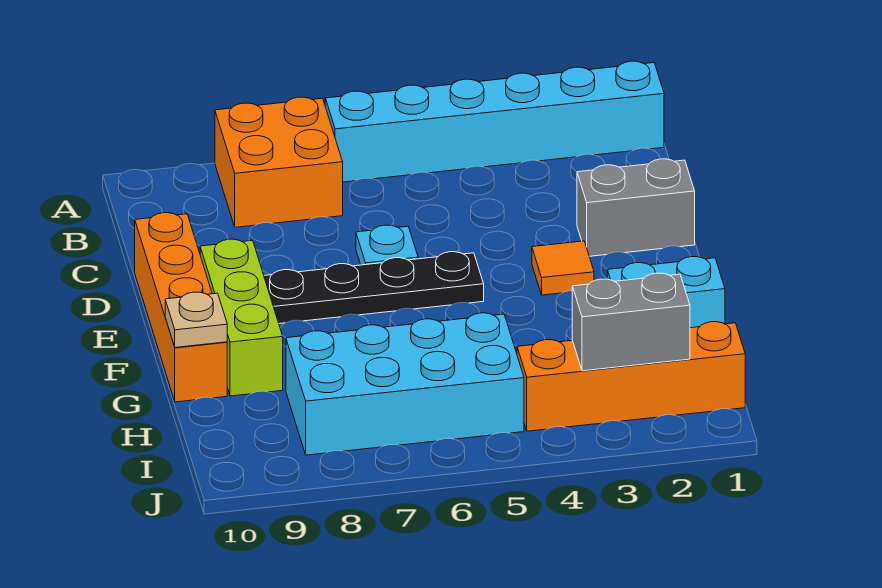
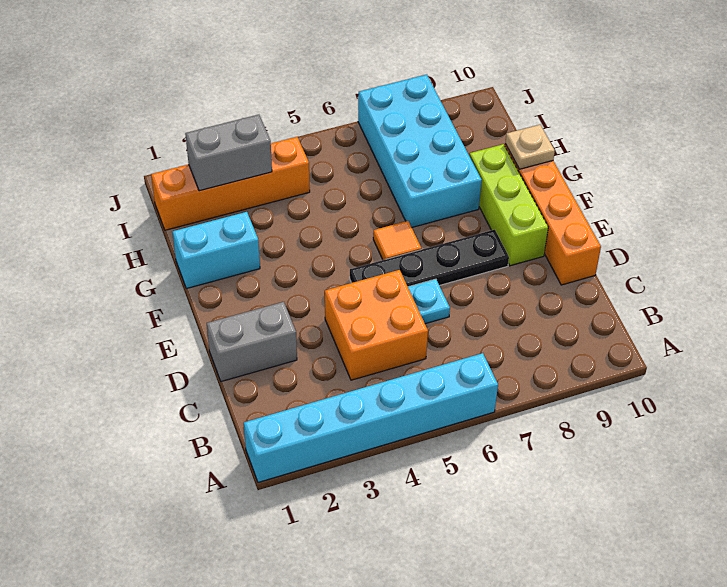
orange brick A7:B8 level 1 -> orange brick C4:D5 level 1
orange tile E3 level 1 -> orange tile F6 level 1
cyan brick H5:I8 level 1 -> cyan brick G7:J8 level 1

